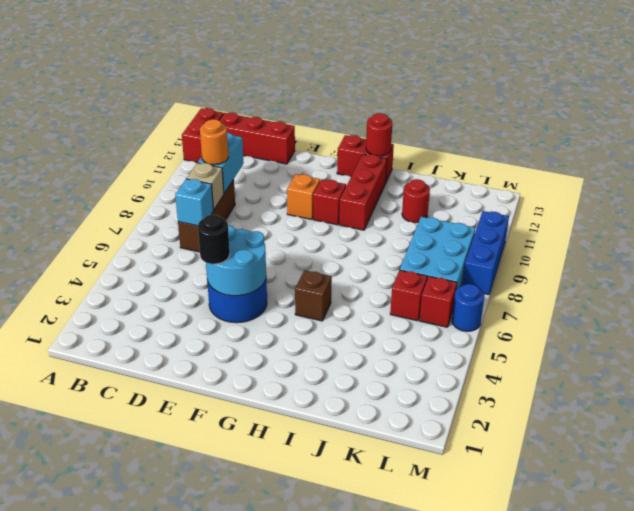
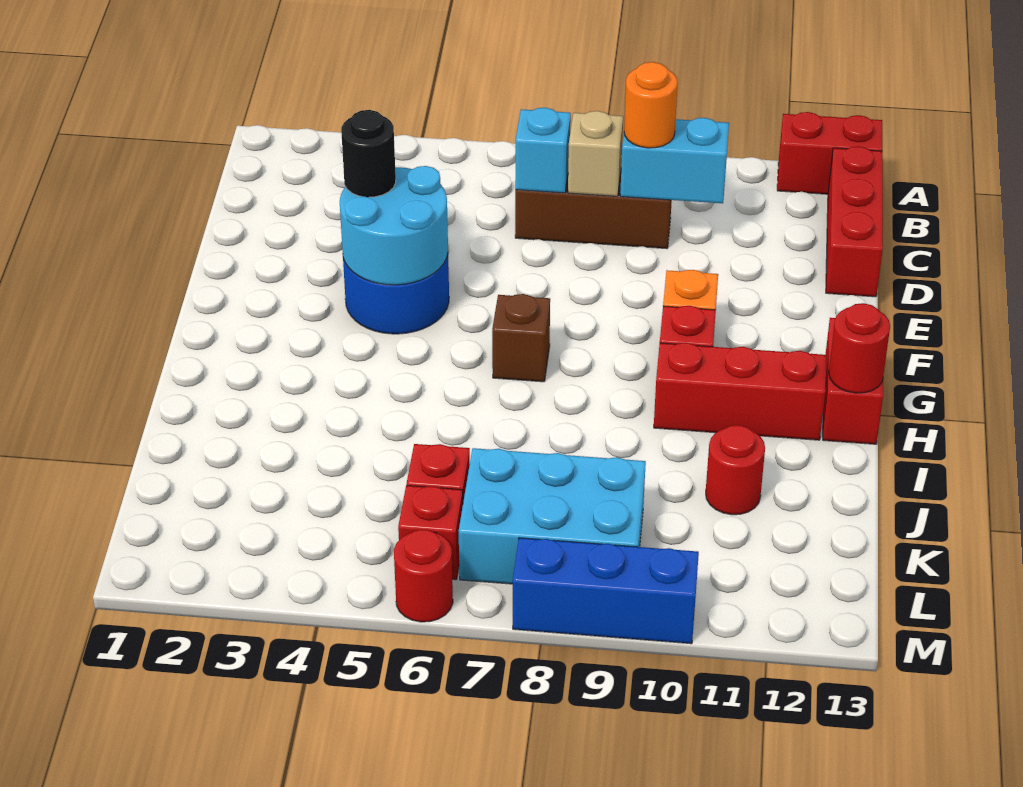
brown brick H5 level 1 -> brown brick G7 level 1
blue round brick M6 level 1 -> red round brick M6 level 1

